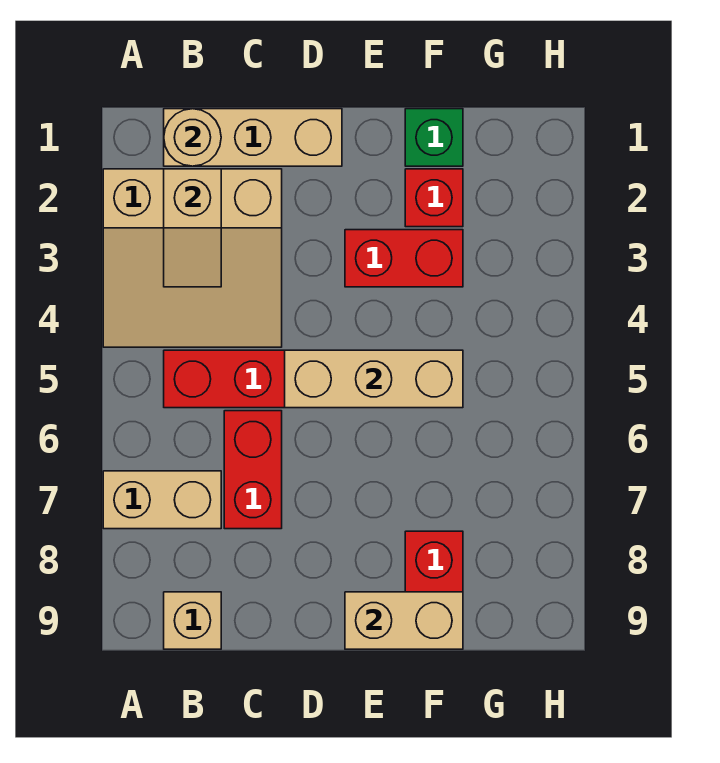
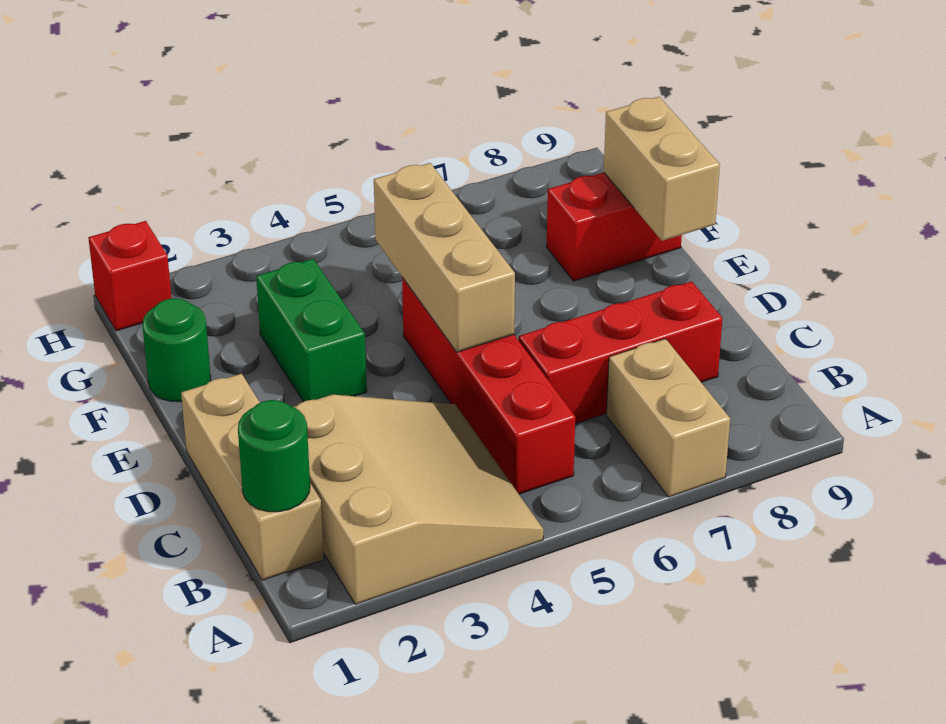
tan round brick B1 level 2 -> green round brick B1 level 2
tan slope B2:B3 level 2 top 2 -> none
tan brick B9 level 1 -> none
red brick C6:C7 level 1 -> red brick C6:C8 level 1
red brick E3:F3 level 1 -> green brick E3:F3 level 1
green brick F1 level 1 -> green round brick F1 level 1
red brick F2 level 1 -> red brick H1 level 1

